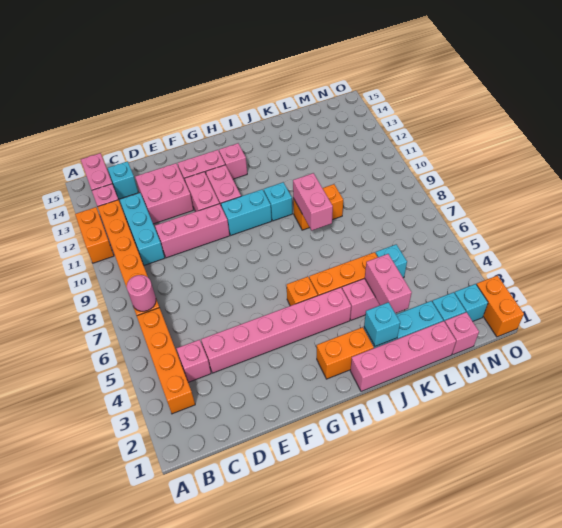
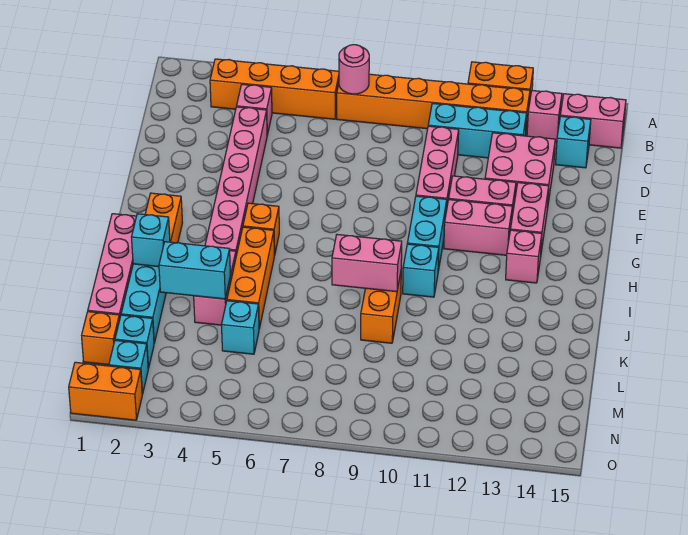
pink brick K3:K4 level 2 -> cyan brick K3:K4 level 2
pink brick M1 level 1 -> orange brick M1 level 1

